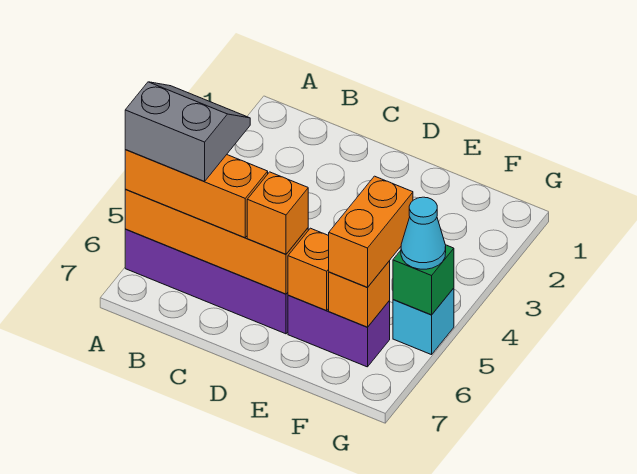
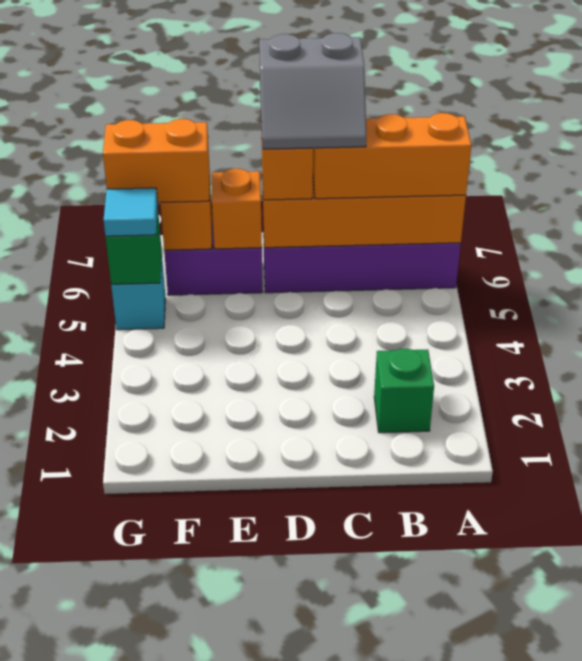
grey slope A5:B6 level 4 top 6 -> grey slope C6:D7 level 4 top 7
none -> green brick B2 level 1
orange brick F5:F6 level 3 -> orange brick F6:G6 level 3
cyan cone G5 level 3 -> cyan tile G5 level 3

